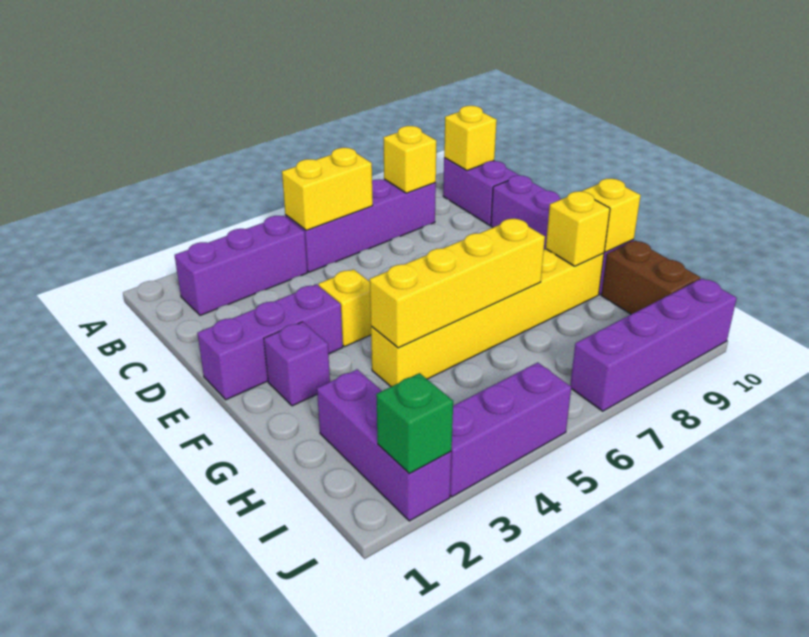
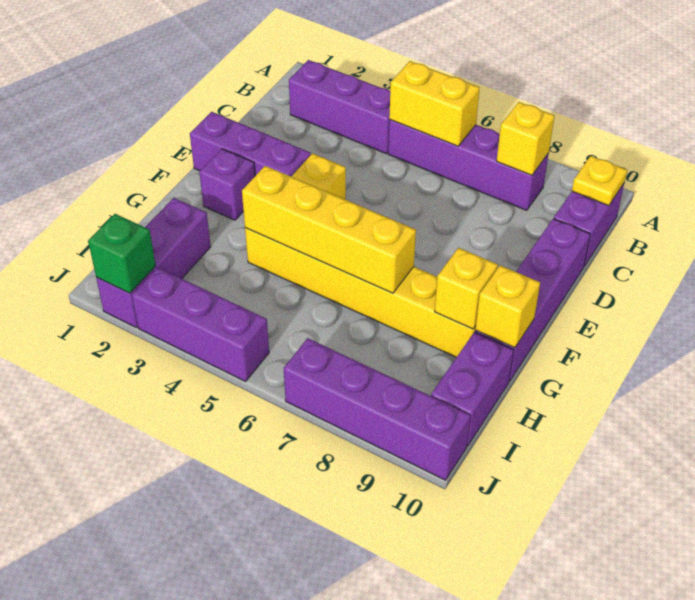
yellow brick B10 level 2 -> yellow plate B10 level 2
brown brick H10:I10 level 1 -> purple brick H10:I10 level 1

